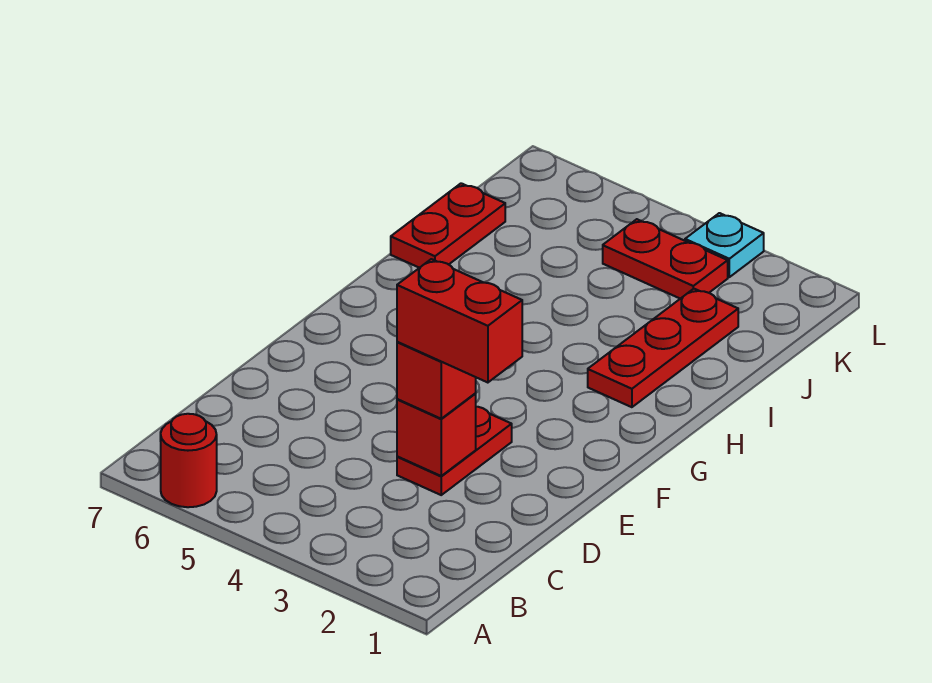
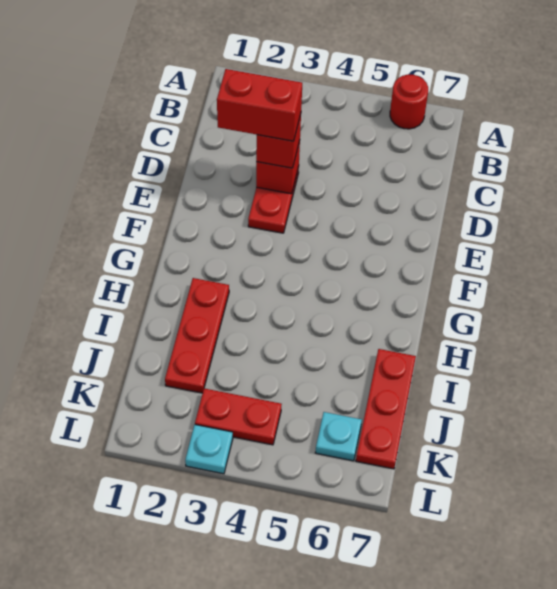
red plate I7:J7 level 1 -> red plate I7:K7 level 1
none -> cyan plate K6 level 1

